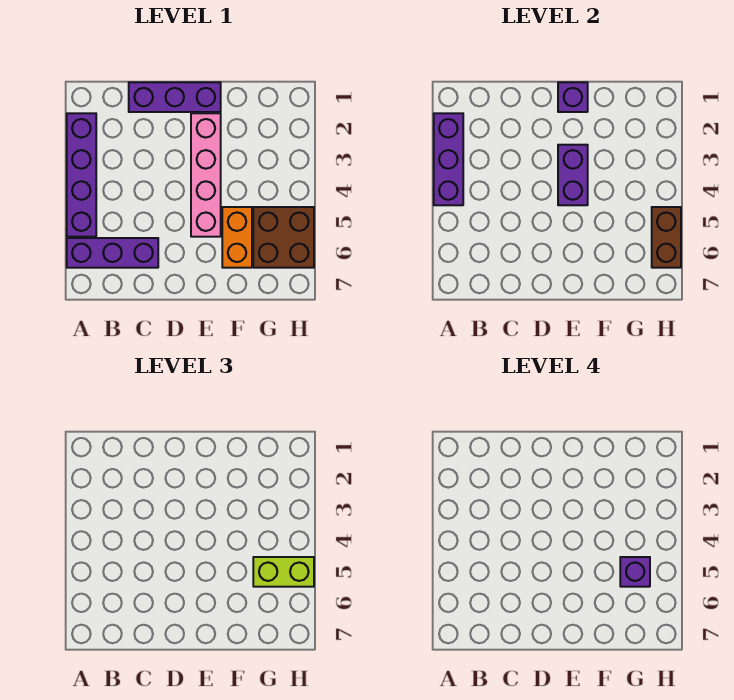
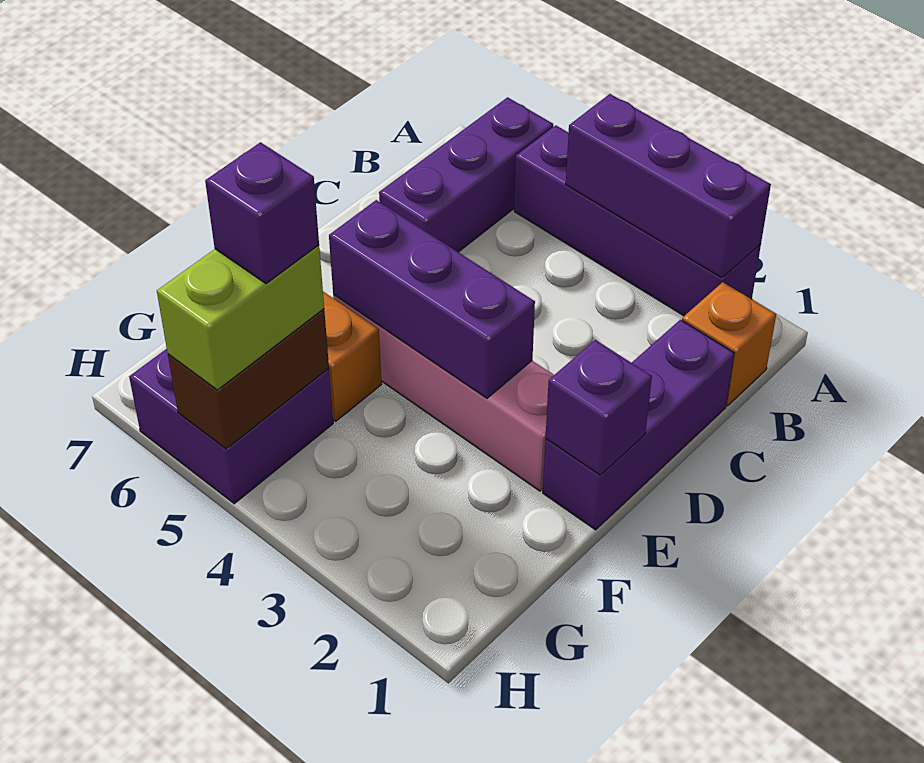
none -> orange brick B1 level 1
purple brick E3:E4 level 2 -> purple brick E3:E5 level 2
brown brick G5:H6 level 1 -> purple brick G5:H6 level 1
brown brick H5:H6 level 2 -> brown brick G5:H5 level 2

